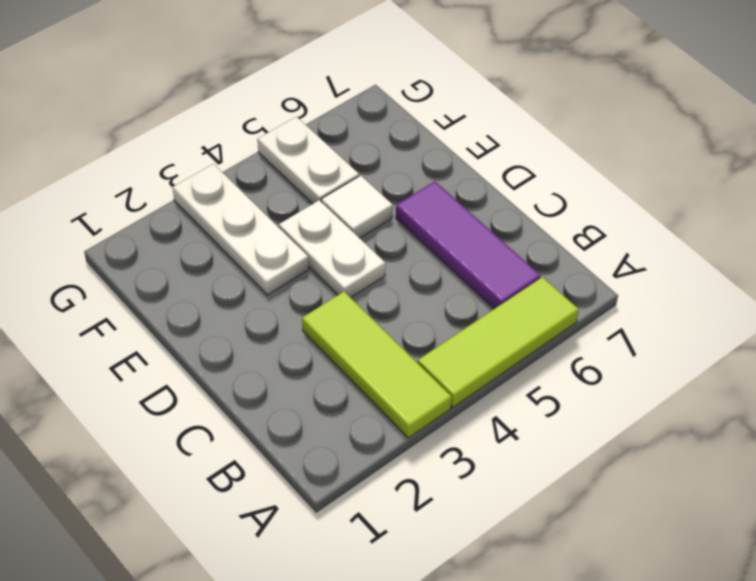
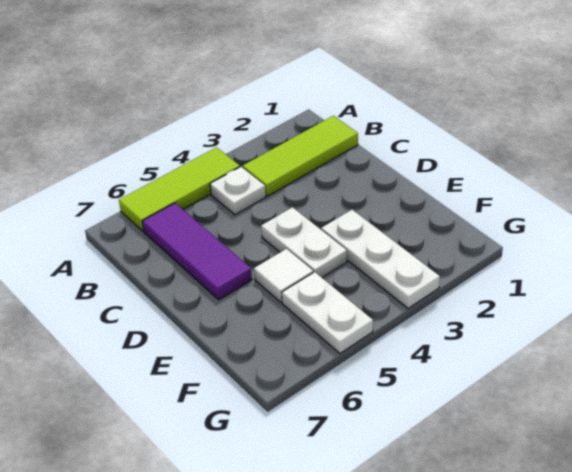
lime tile A3:C3 level 1 -> lime tile B1:B3 level 1
none -> white plate B4 level 1

